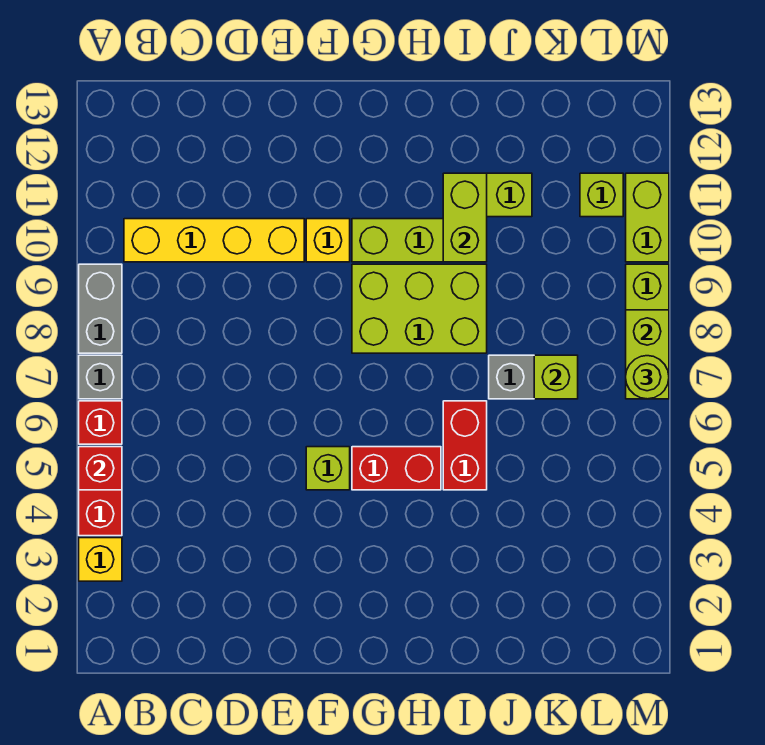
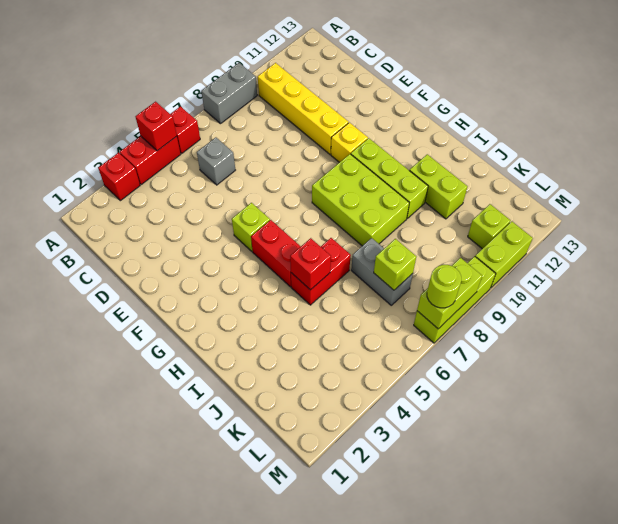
yellow brick A3 level 1 -> red brick A3 level 1
grey brick A7 level 1 -> grey brick C6 level 1
none -> red brick I5 level 2
lime brick I10:I11 level 2 -> none

